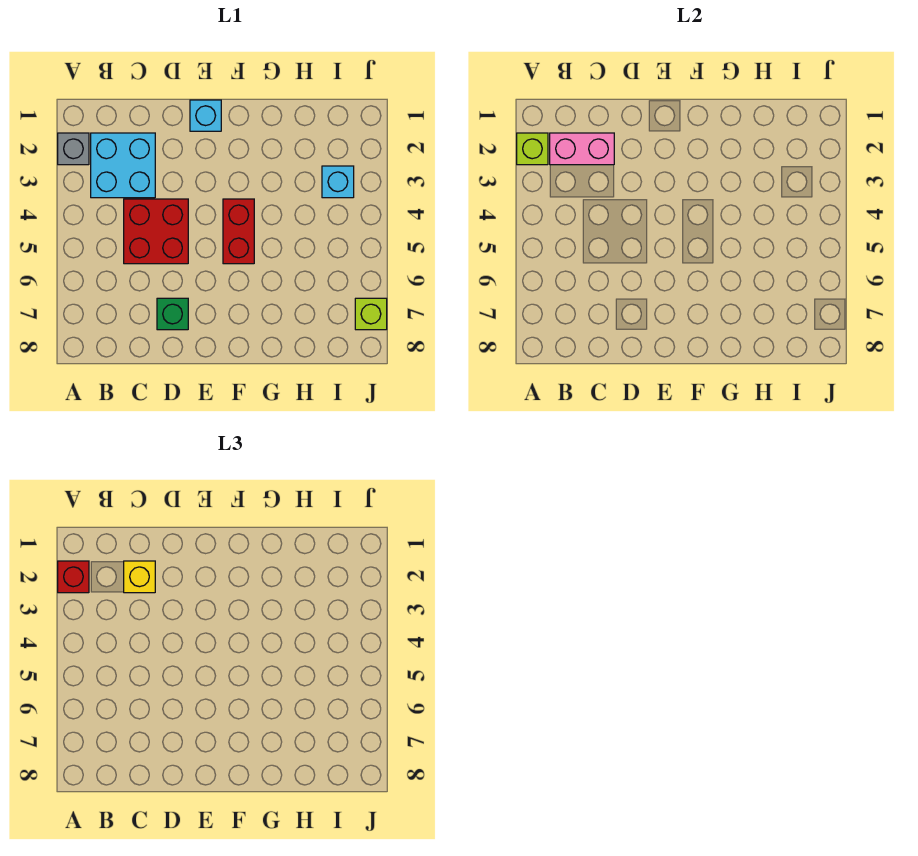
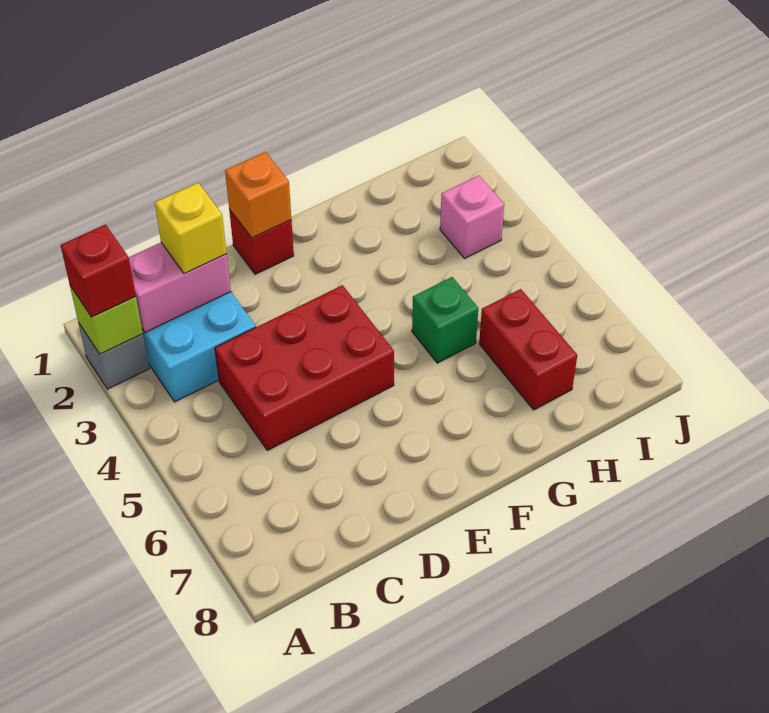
red brick C4:D5 level 1 -> red brick C4:E5 level 1
green brick D7 level 1 -> green brick G5 level 1
cyan brick E1 level 1 -> red brick E1 level 1
none -> orange brick E1 level 2
red brick F4:F5 level 1 -> red brick H6:H7 level 1
cyan brick I3 level 1 -> pink brick I3 level 1
lime brick J7 level 1 -> none

